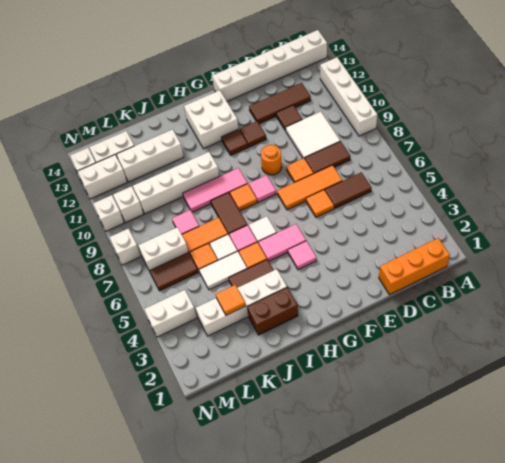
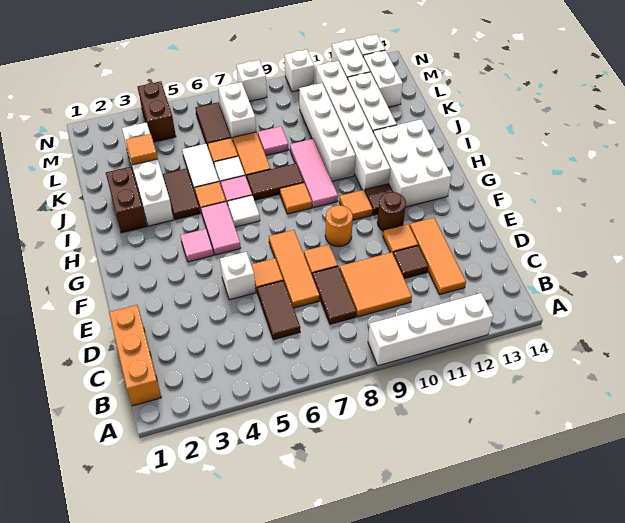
white brick A14:F14 level 1 -> white brick H11:M11 level 1
white tile C9:D10 level 1 -> orange tile C9:D10 level 1
brown tile C12:E12 level 1 -> orange tile C12:E12 level 1
none -> orange tile E11 level 1
brown tile F11 level 1 -> brown round brick F11 level 1
pink tile G8 level 1 -> none
none -> orange tile G10 level 1
white brick G12:H13 level 1 -> white brick G12:I13 level 1
white brick M4:N4 level 1 -> brown brick M4:N4 level 1
white brick M10 level 1 -> white brick E5 level 1

